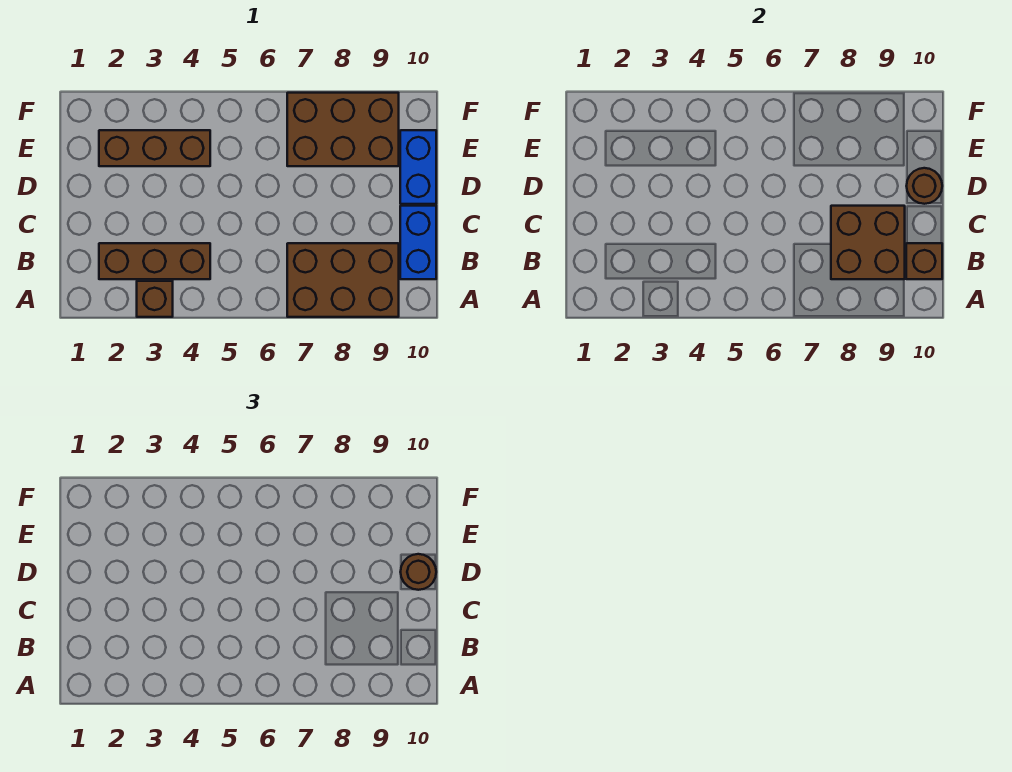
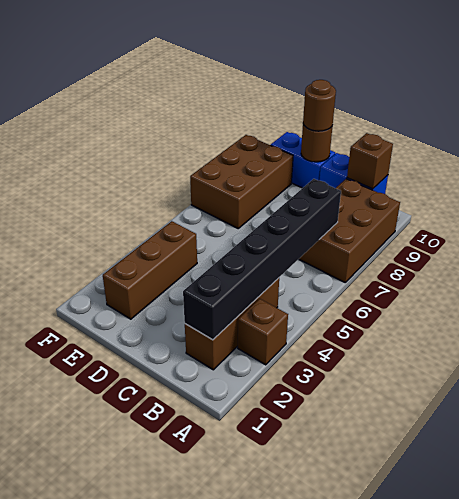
none -> black brick B2:B7 level 2
brown brick B8:C9 level 2 -> none

